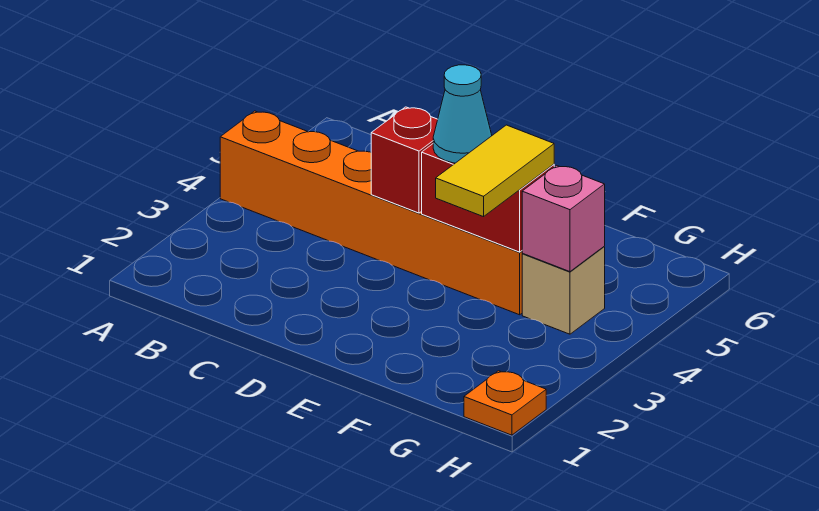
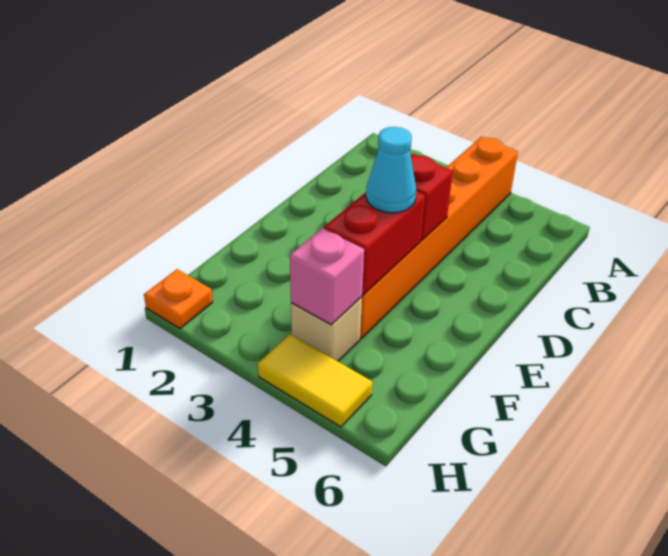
yellow tile F3:F4 level 3 -> yellow tile H4:H5 level 1

